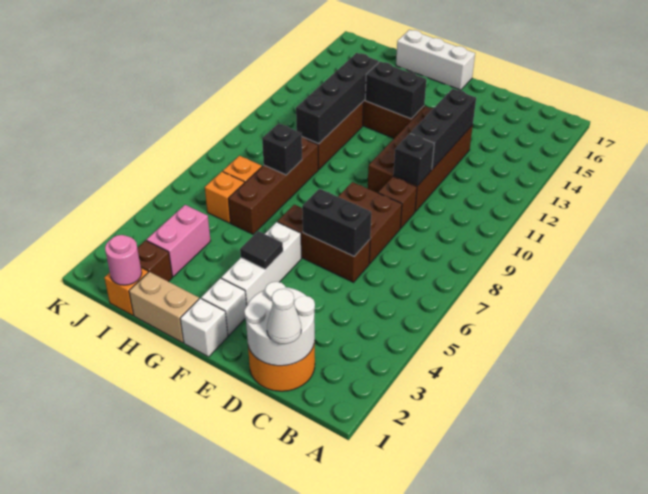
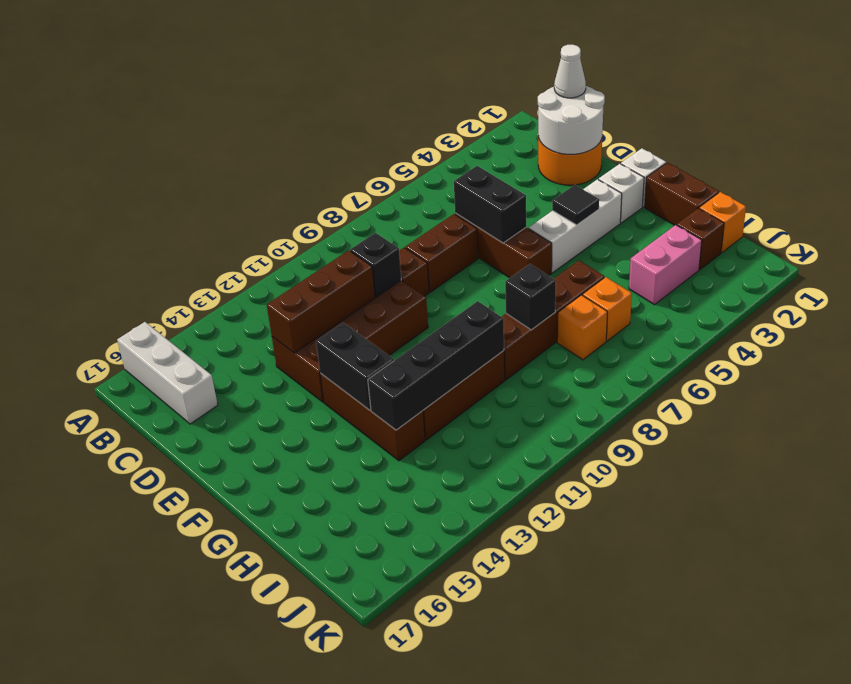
brown brick D7:E8 level 1 -> brown brick D7:D8 level 1
black brick D11:D13 level 2 -> brown brick D11:D13 level 2
white brick F17:H17 level 1 -> white brick A16:C16 level 1
tan brick G1:H1 level 1 -> brown brick G1:H1 level 1
pink round brick I1 level 2 -> none

